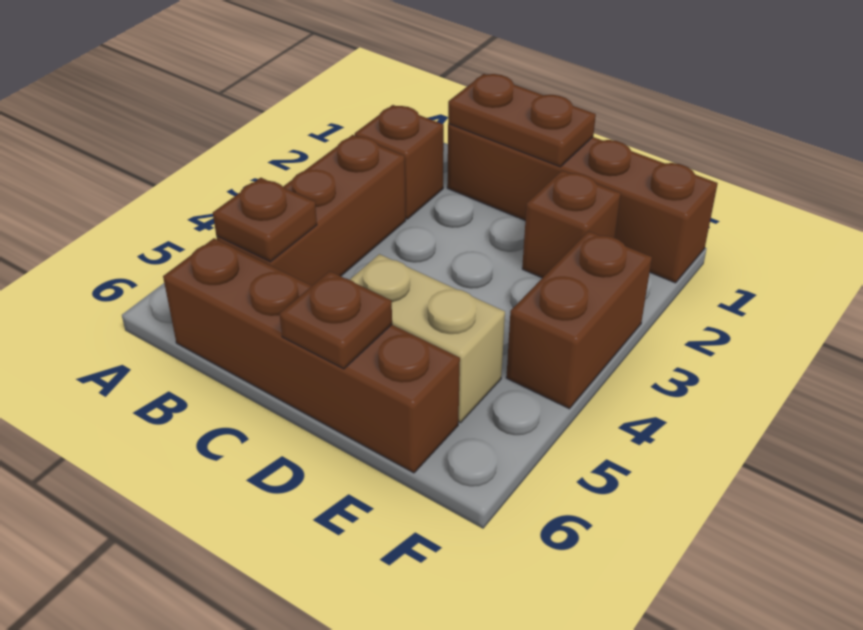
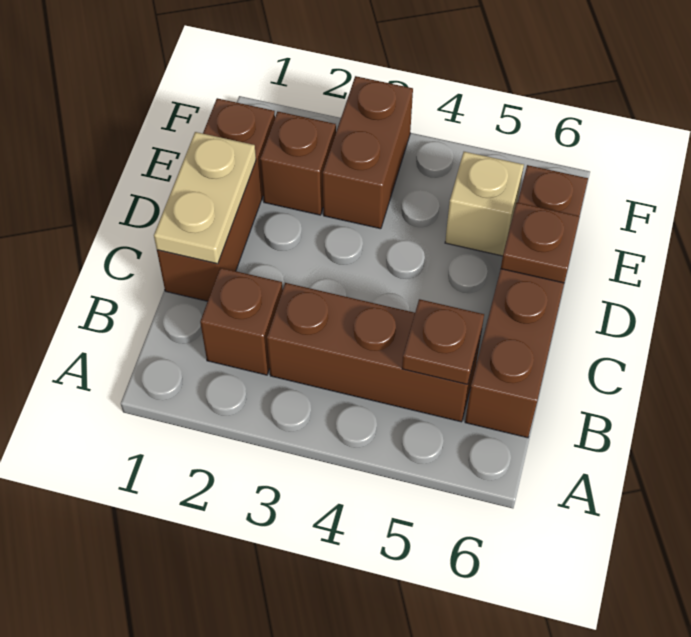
brown brick C1:F1 level 1 -> brown brick C1:E1 level 1
brown plate C1:D1 level 2 -> tan plate C1:D1 level 2
tan brick D5:E5 level 1 -> tan brick E5 level 1
brown brick F3:F4 level 1 -> brown brick E3:F3 level 1

